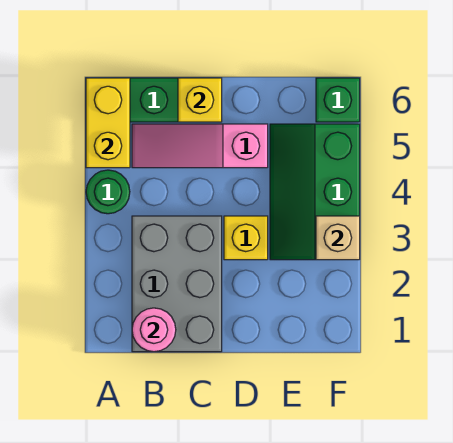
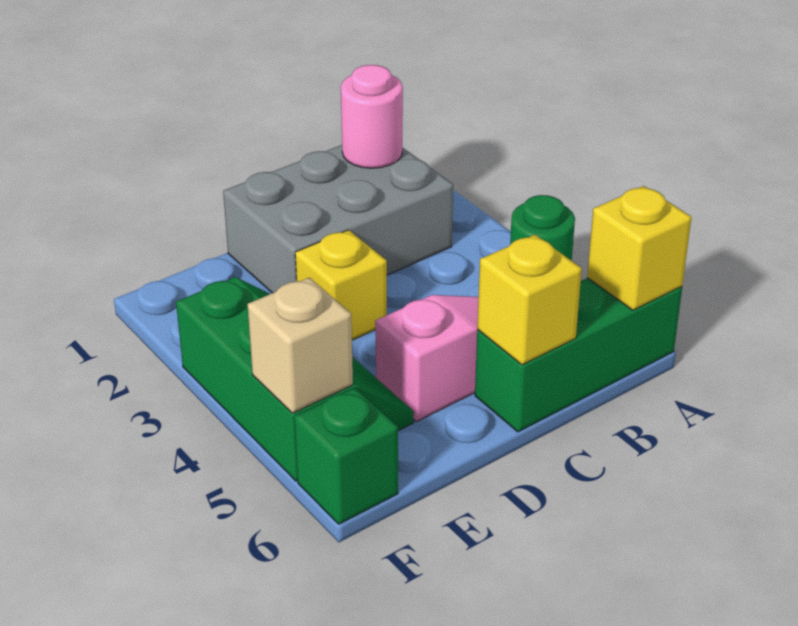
yellow brick A5:A6 level 2 -> yellow brick A6 level 2
grey brick B1:C3 level 1 -> grey brick B1:D2 level 1
tan brick F3 level 2 -> tan brick F5 level 2

